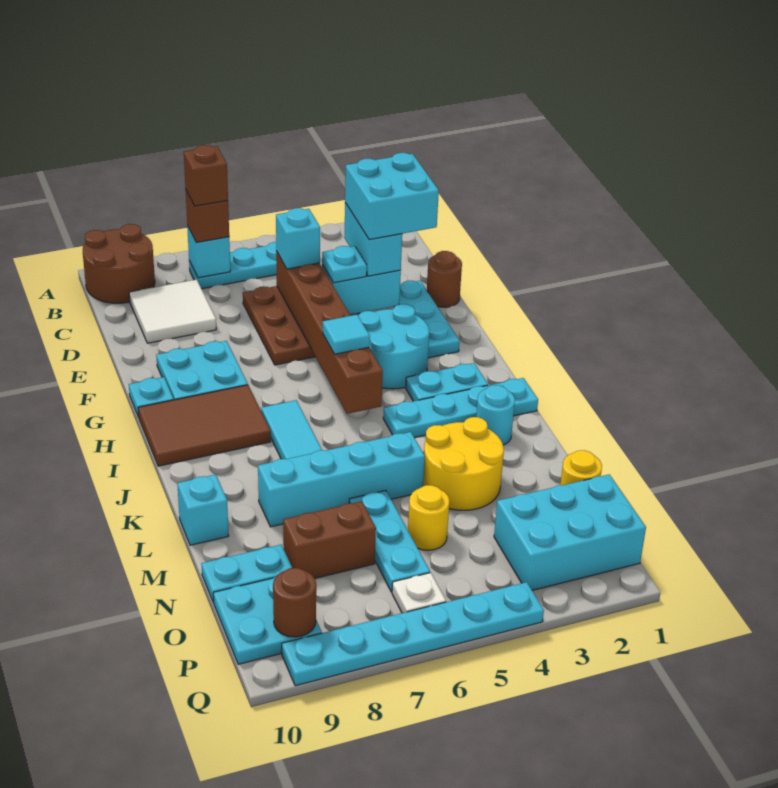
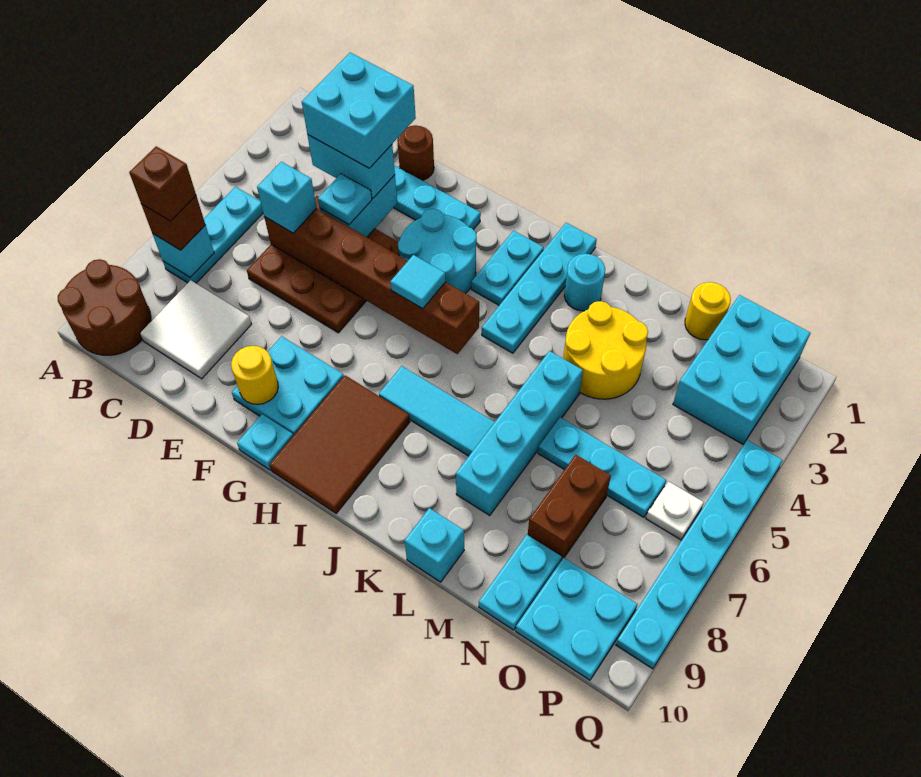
yellow round brick N5 level 1 -> yellow round brick F9 level 2
brown round brick P9 level 2 -> none

